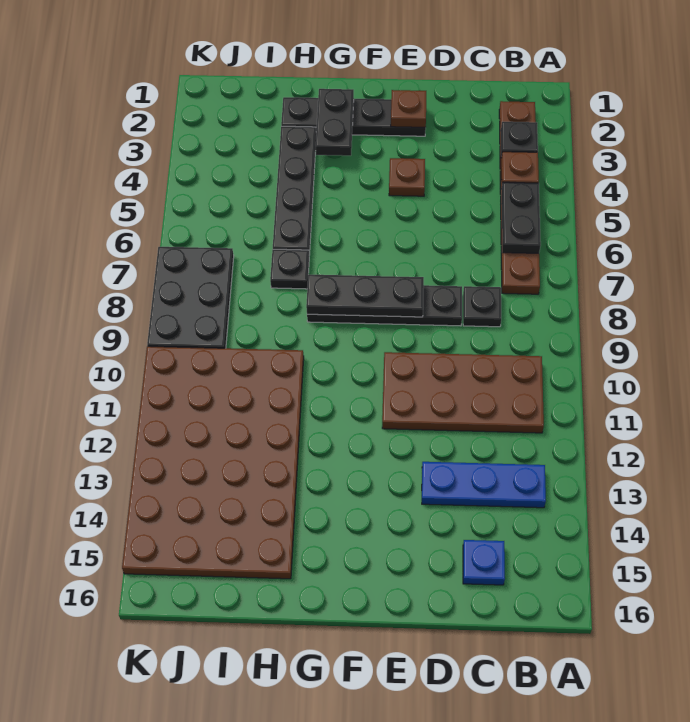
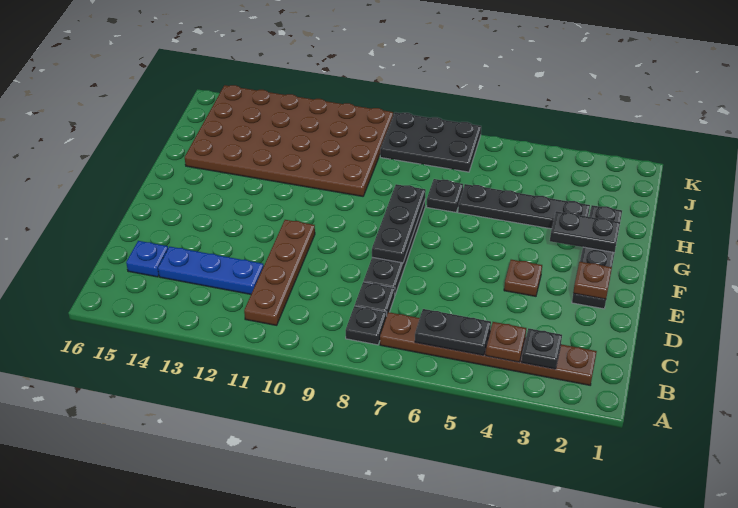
none -> black plate B8 level 1
brown plate B10:E11 level 1 -> brown plate B11:E11 level 1
blue plate B13:D13 level 1 -> blue plate C12:C14 level 1

